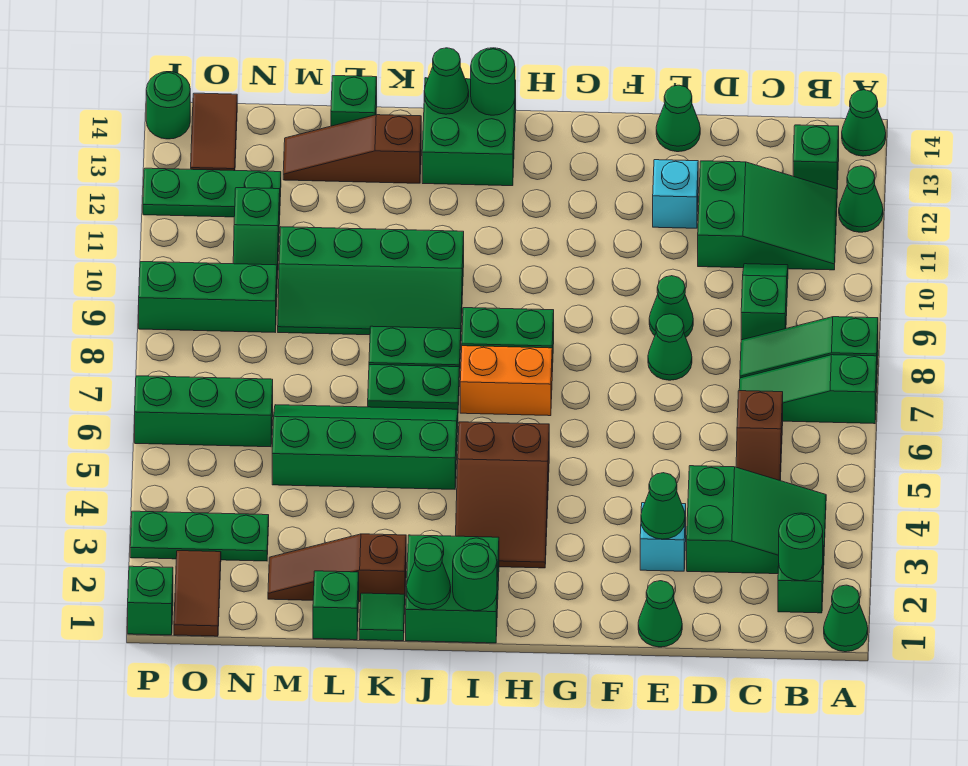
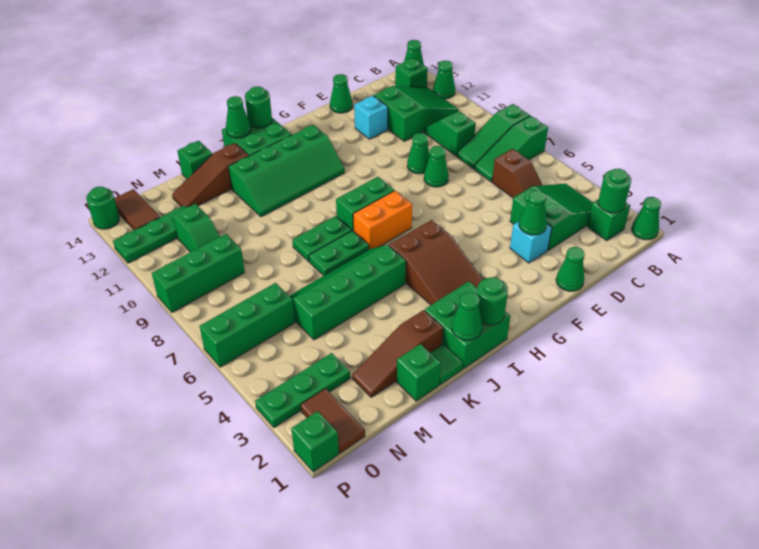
green slope J9:M10 level 1 top 10 -> green slope H11:K12 level 1 top 12

